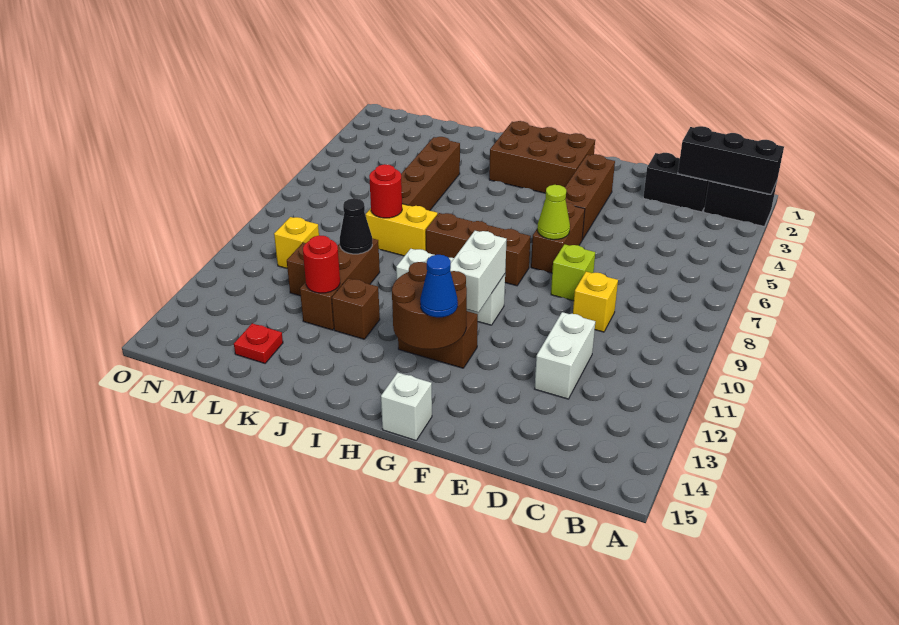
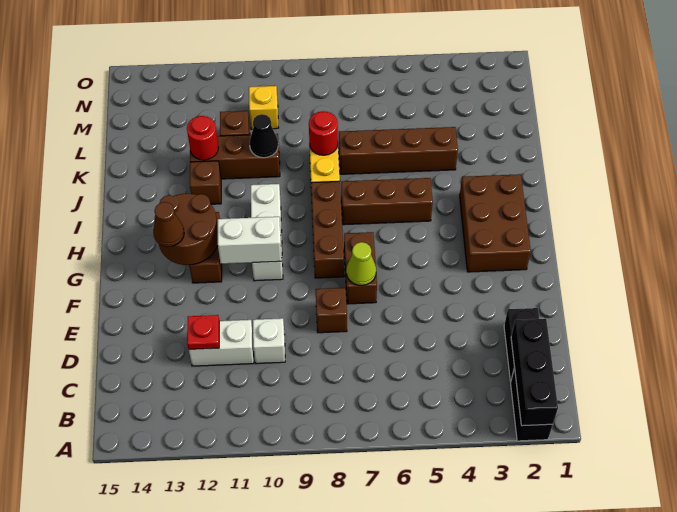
yellow brick D9 level 1 -> none
lime brick E8 level 1 -> brown brick E8 level 1
brown brick F3:F5 level 1 -> brown brick I5:I7 level 1
brown brick F6:F7 level 1 -> brown brick F7:G7 level 1
blue cone G13 level 3 -> brown cone G13 level 3
white brick G15 level 1 -> white brick D10 level 1
red plate L14 level 1 -> red plate D12 level 2

